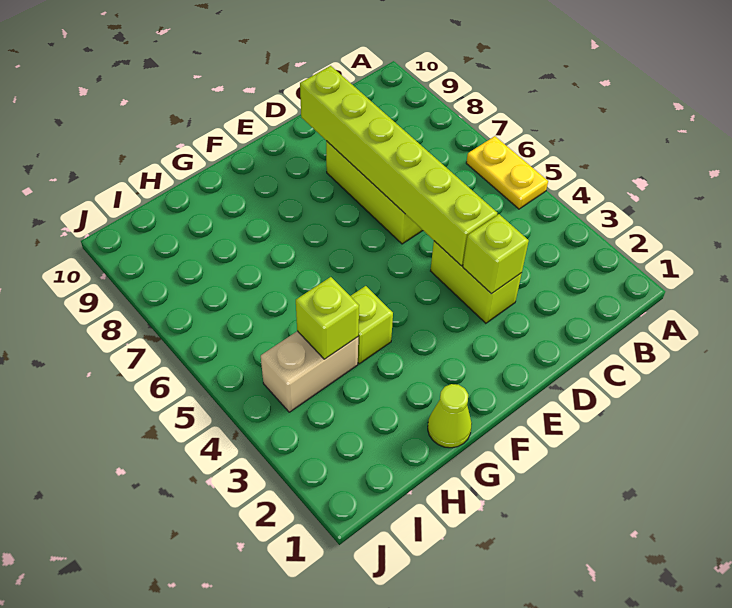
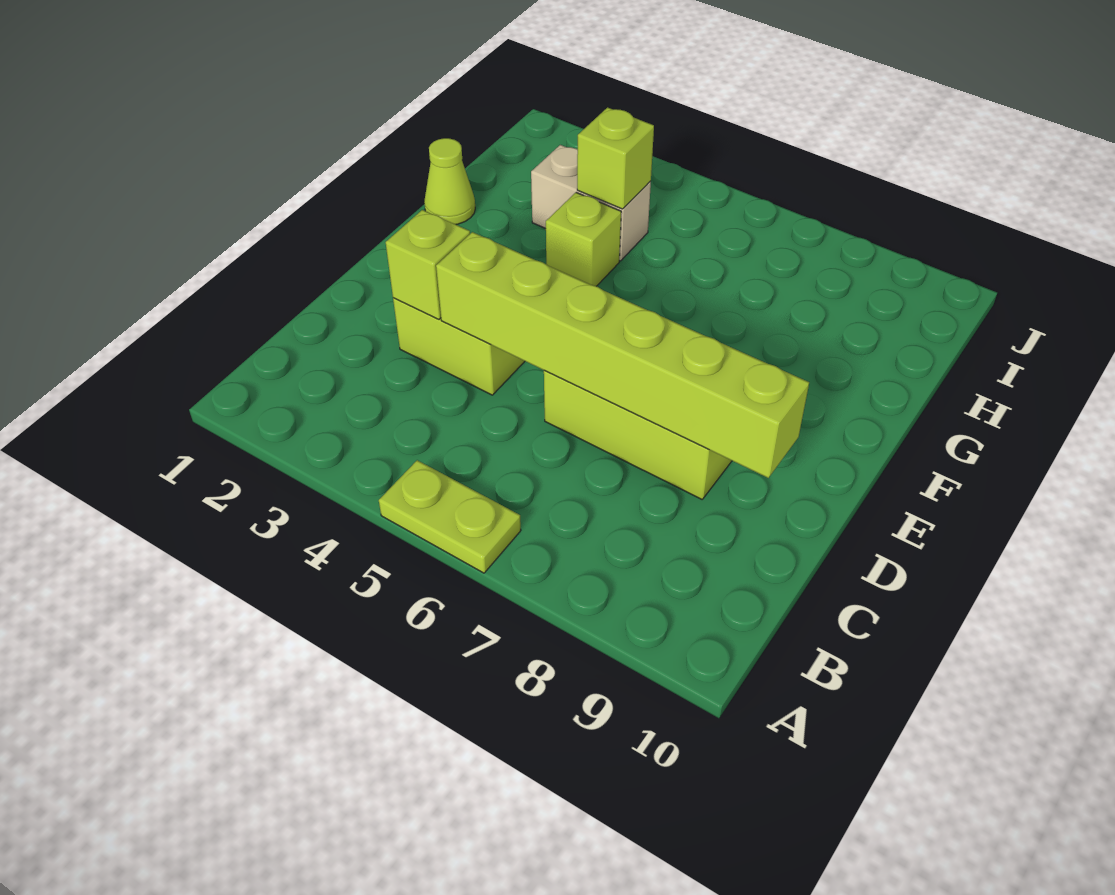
yellow plate A5:A6 level 1 -> lime plate A5:A6 level 1
tan brick H4:I4 level 1 -> tan brick H3:H4 level 1

